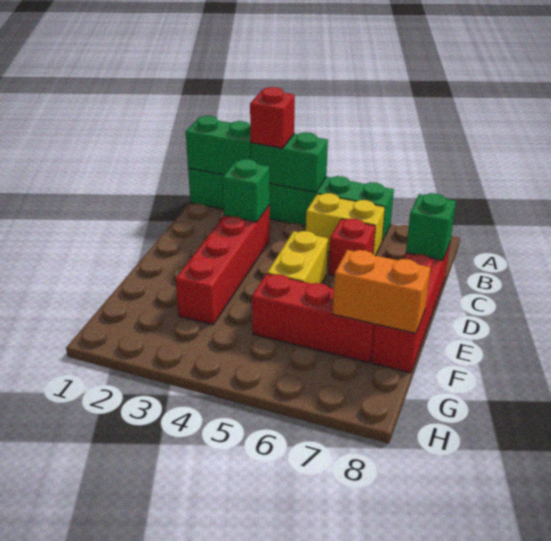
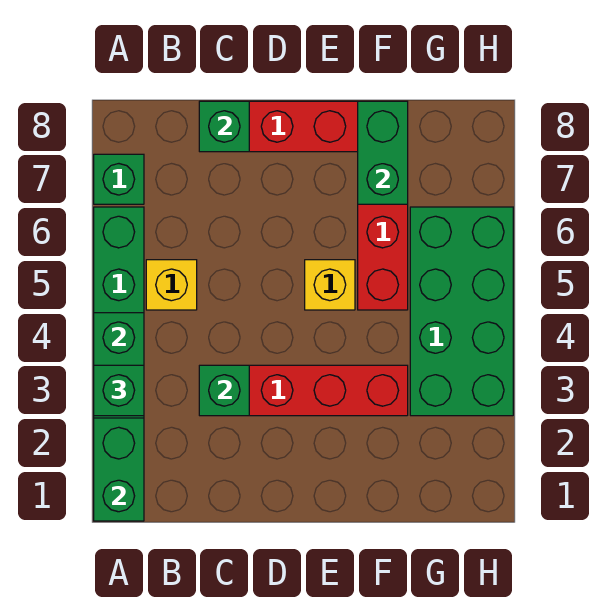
red brick A3 level 3 -> green brick A3 level 3
none -> green brick A7 level 1
yellow brick B5:B6 level 1 -> yellow brick B5 level 1
red brick C6 level 1 -> none
yellow brick D5:E5 level 1 -> yellow brick E5 level 1
orange brick F7:F8 level 2 -> green brick F7:F8 level 2
none -> green brick G3:H6 level 1

